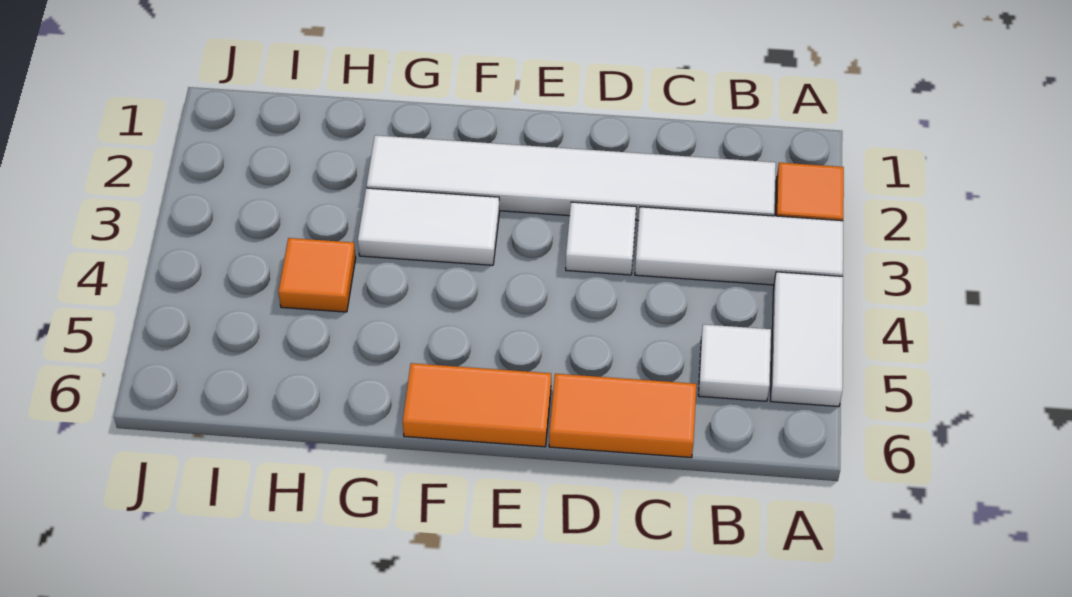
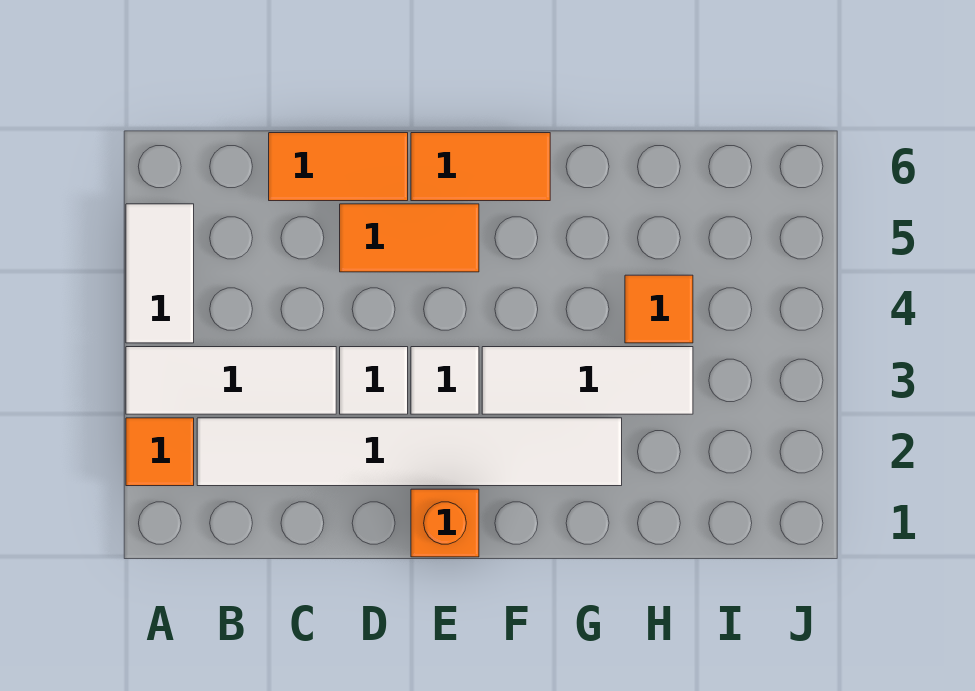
white tile B5 level 1 -> white tile E3 level 1
none -> orange tile D5:E5 level 1
none -> orange brick E1 level 1
white tile F3:G3 level 1 -> white tile F3:H3 level 1

